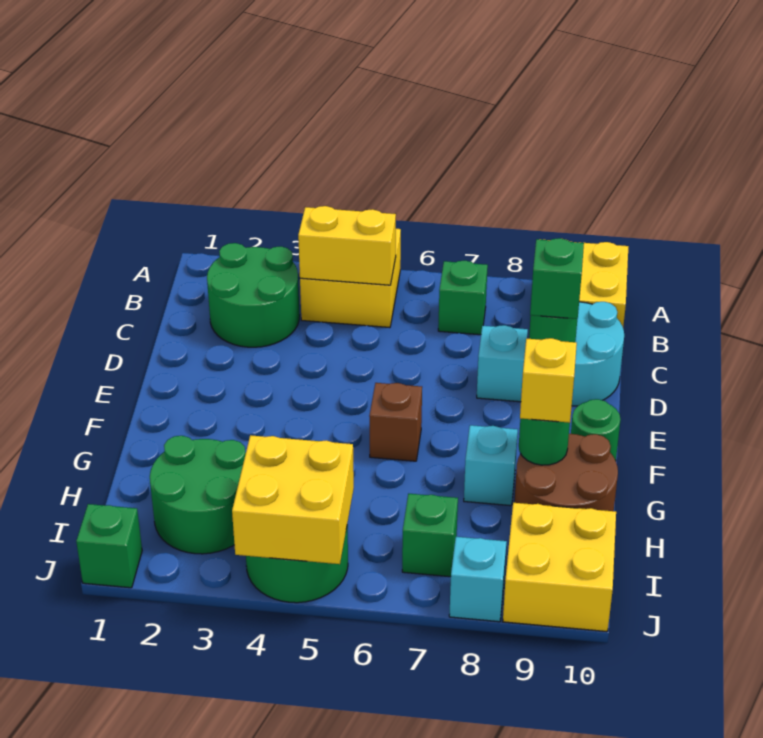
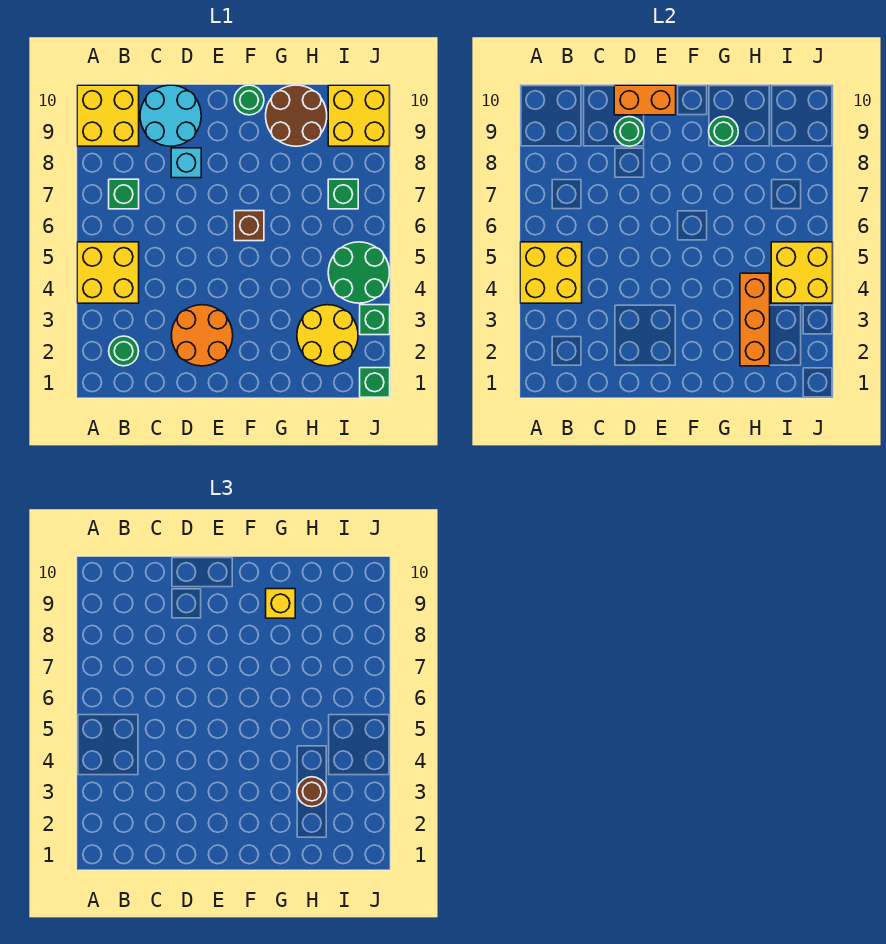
green round brick B2:C3 level 1 -> green round brick B2 level 1
yellow brick B4:B5 level 2 -> yellow brick A4:B5 level 2
none -> orange round brick D2:E3 level 1
green brick D9 level 3 -> green brick J3 level 1
none -> orange brick D10:E10 level 2
cyan brick G8 level 1 -> none
green round brick H2:I3 level 1 -> yellow round brick H2:I3 level 1
none -> orange brick H2:H4 level 2
none -> brown round brick H3 level 3
cyan brick J8 level 1 -> none

